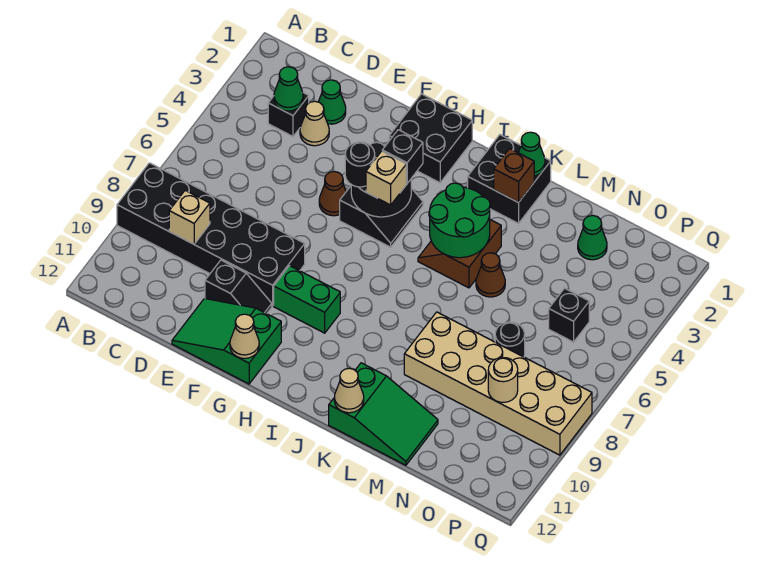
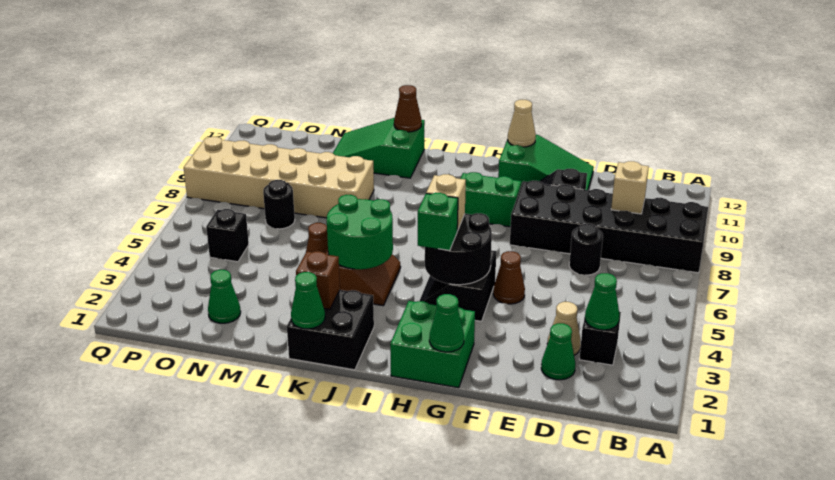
black brick G1:H2 level 1 -> green brick G1:H2 level 1
none -> green cone G1 level 2
black round brick G5 level 3 -> black round brick D7 level 1
black brick H4 level 3 -> green brick H4 level 3
tan cone K12 level 2 -> brown cone K12 level 2
tan round brick O9 level 2 -> none

